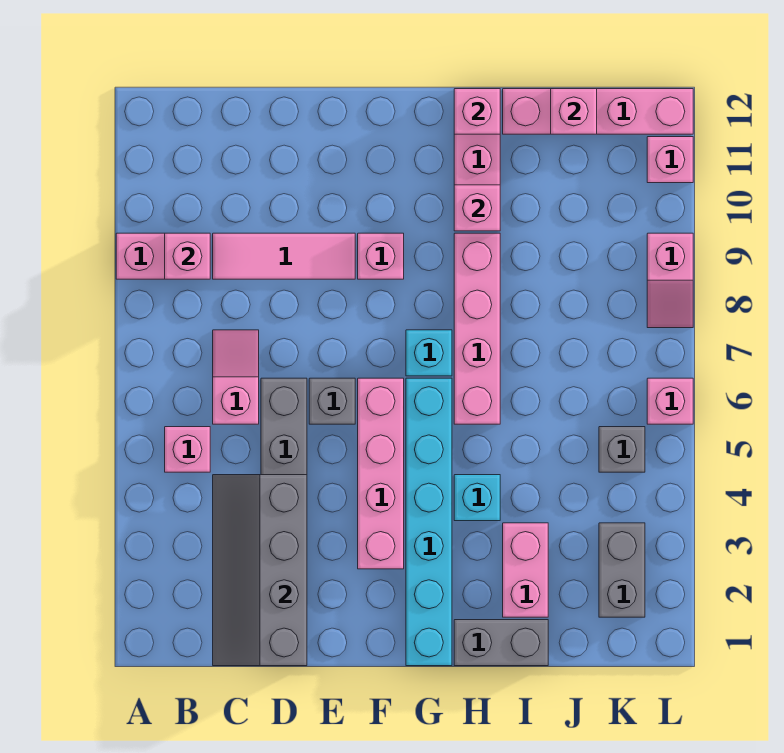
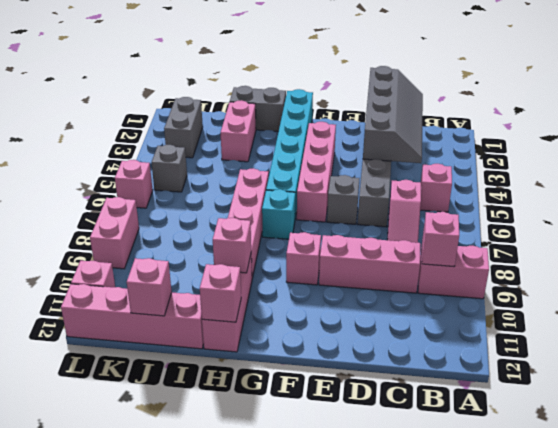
pink tile C9:E9 level 1 -> pink brick C9:E9 level 1
cyan brick H4 level 1 -> none
pink slope L8:L9 level 1 top 9 -> pink brick L8:L9 level 1

